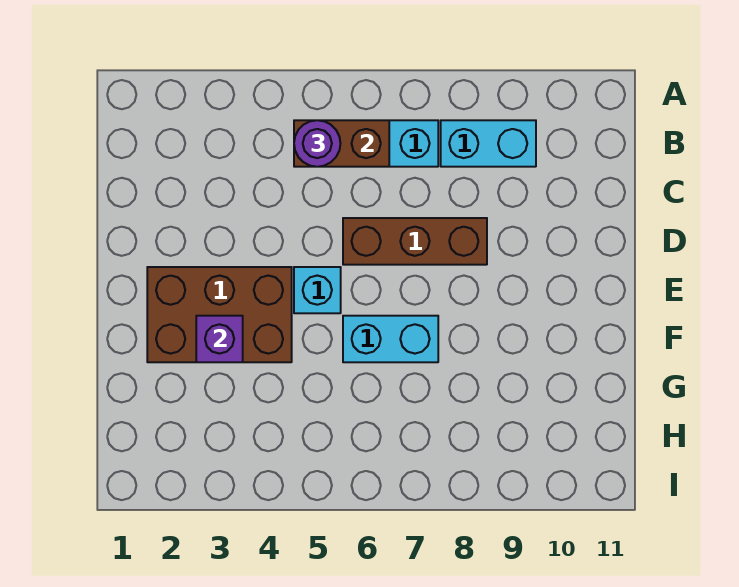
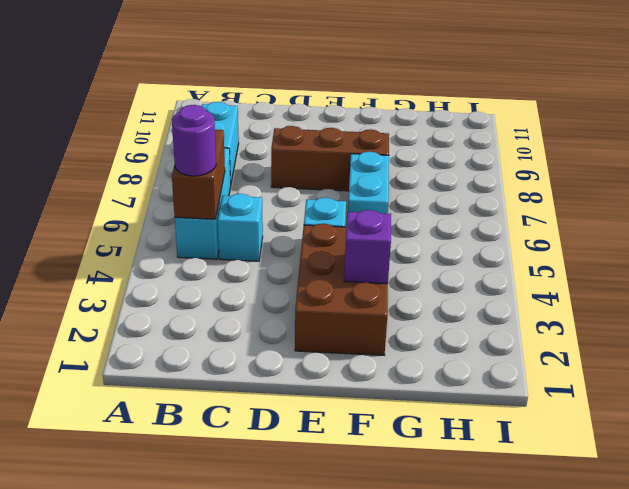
none -> cyan brick C5 level 1
brown brick D6:D8 level 1 -> brown brick D8:F8 level 1

